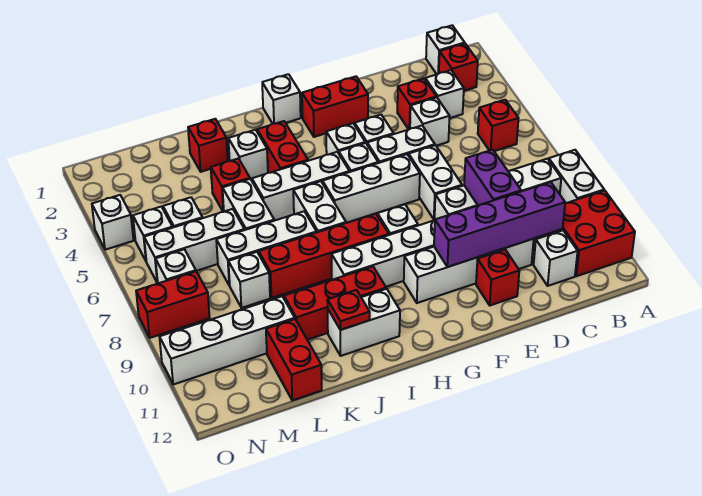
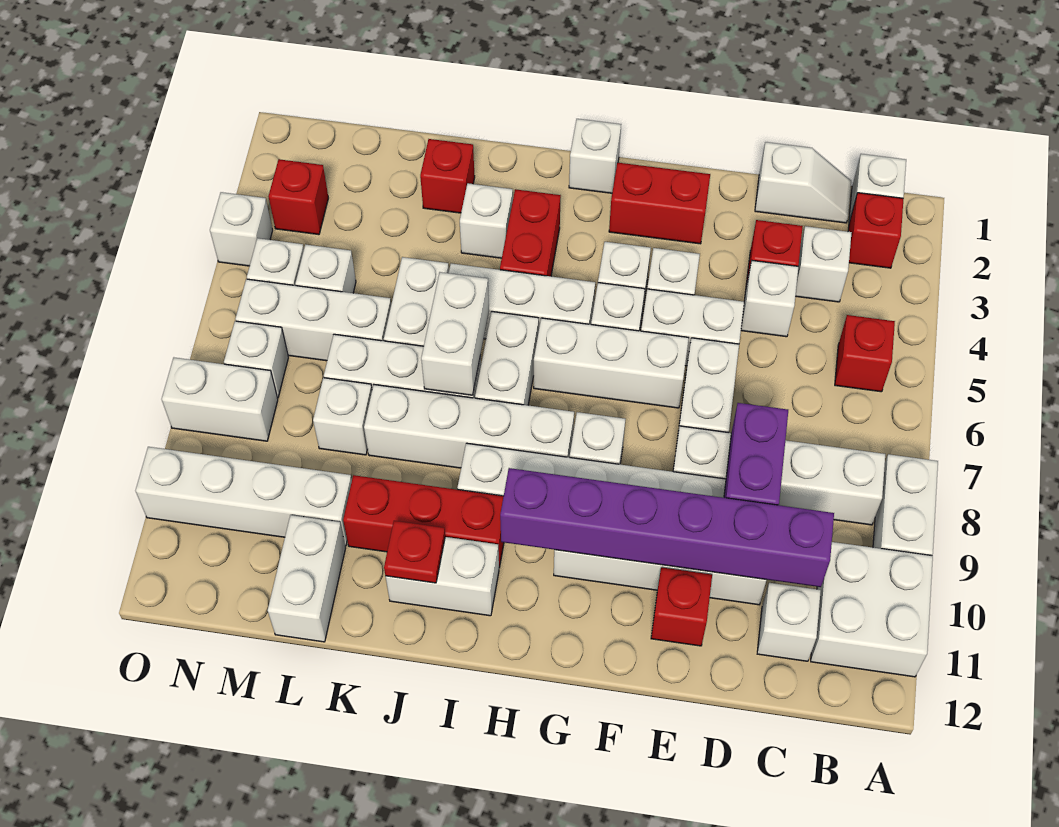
red brick A10:B11 level 1 -> white brick A10:B11 level 1
none -> white slope C1:D1 level 1 top D
purple brick C10:F10 level 2 -> purple brick C10:H10 level 2
red brick H8:K8 level 1 -> white brick H8:K8 level 1
none -> white brick J6:J7 level 2
red brick K4 level 1 -> red brick N3 level 1
red brick L11:L12 level 1 -> white brick L11:L12 level 1
red brick N8:O8 level 1 -> white brick N8:O8 level 1

